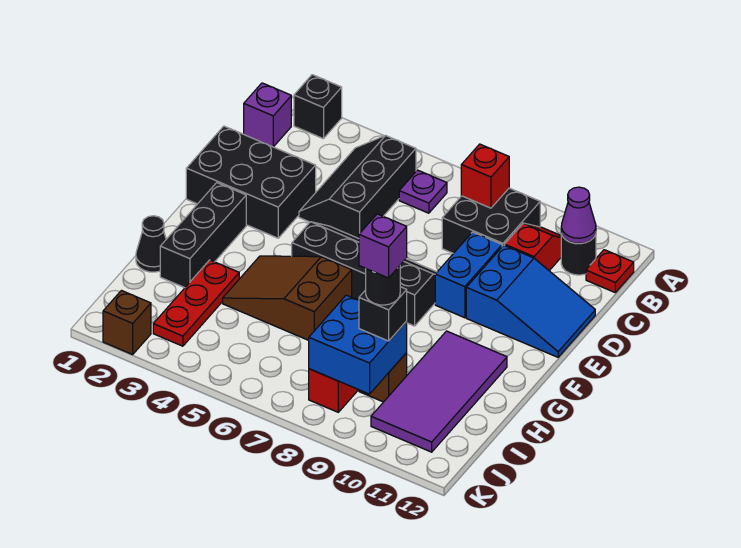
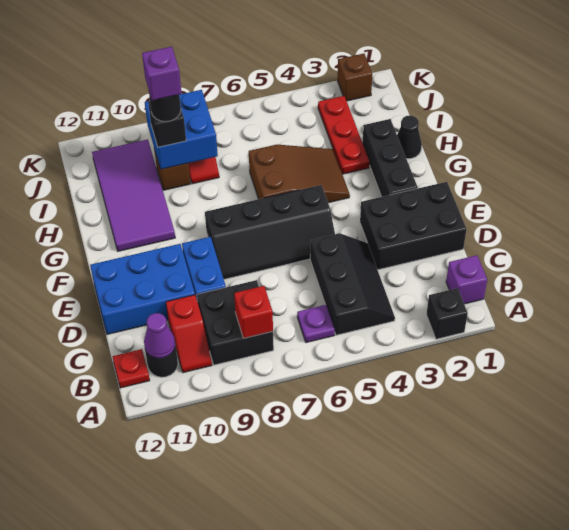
blue slope D10:E12 level 1 top 10 -> blue brick D10:E12 level 1

